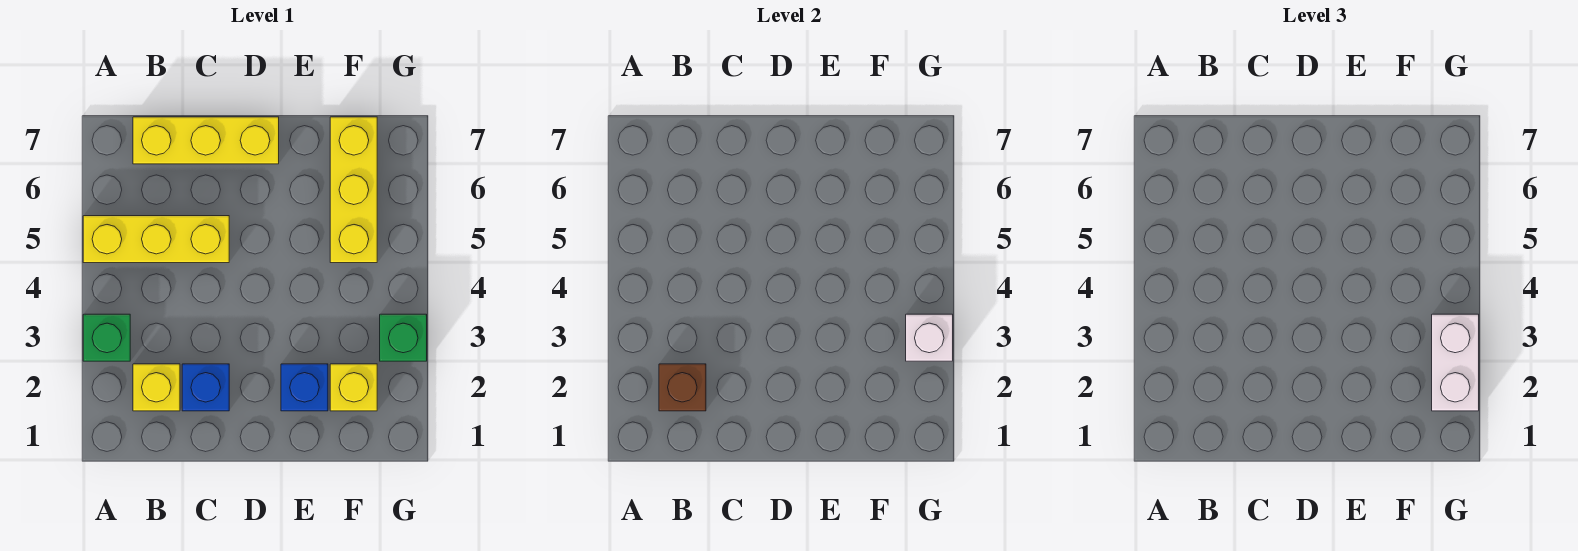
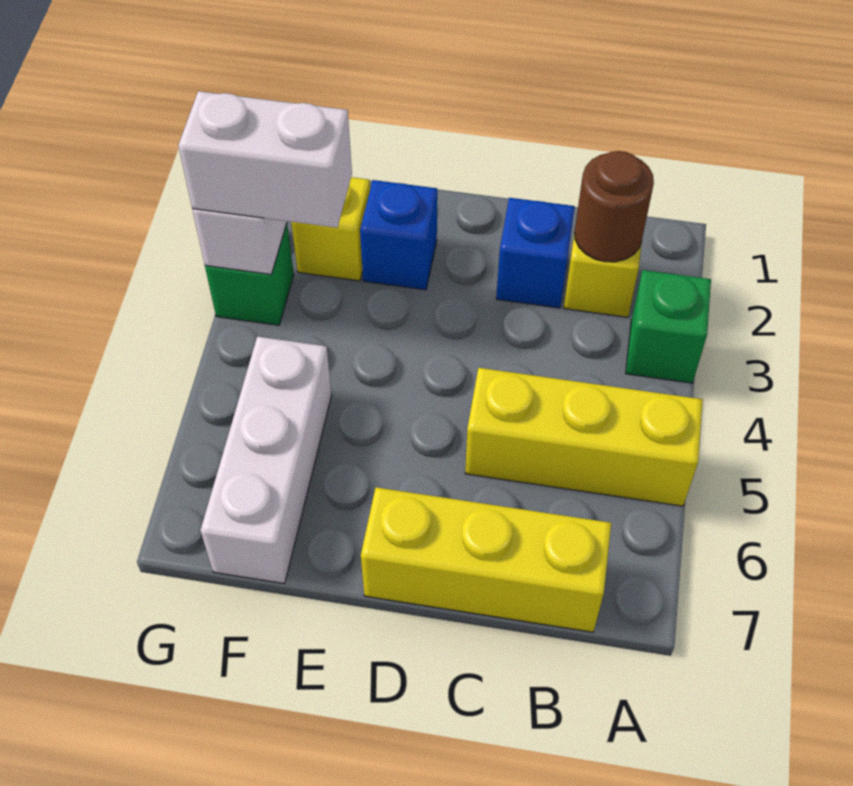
brown brick B2 level 2 -> brown round brick B2 level 2
yellow brick F5:F7 level 1 -> white brick F5:F7 level 1
white brick G2:G3 level 3 -> white brick F3:G3 level 3

